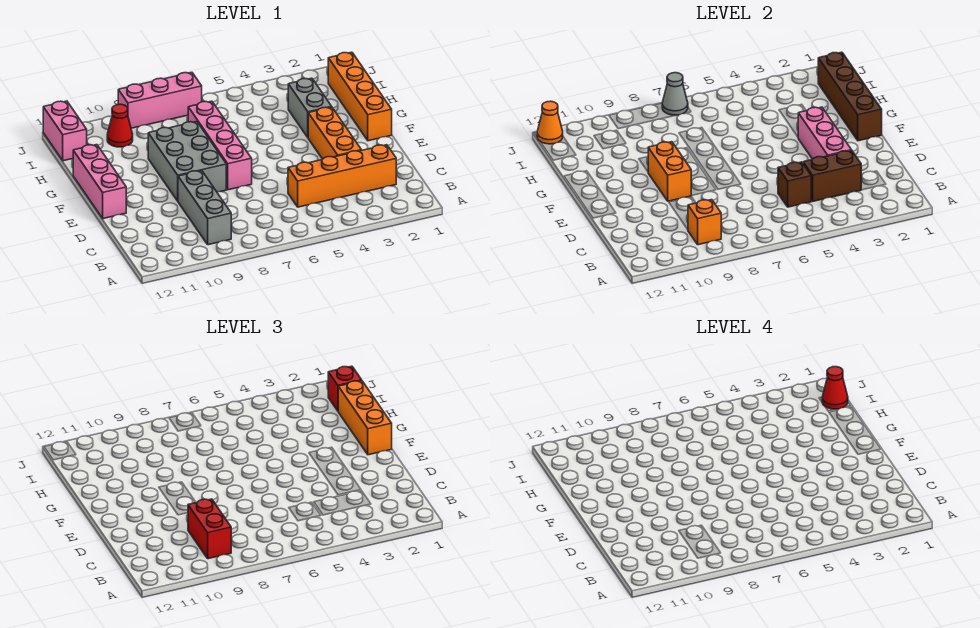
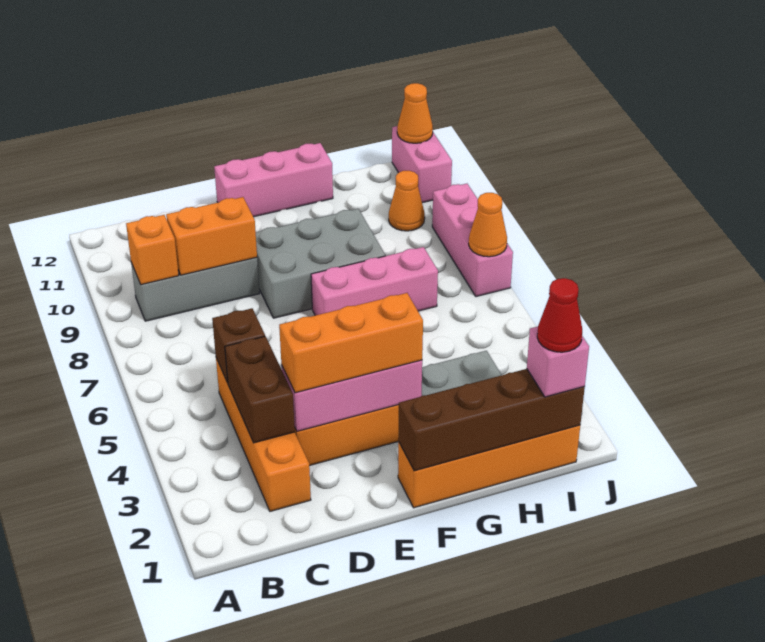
red brick B9:C9 level 3 -> none
pink brick E7:H7 level 1 -> pink brick F7:H7 level 1
orange brick E9:F9 level 2 -> orange brick C9:D9 level 2
orange brick F1:H1 level 3 -> orange brick D3:F3 level 3
red brick I1 level 3 -> pink brick I1 level 3
red cone I10 level 1 -> orange cone I10 level 1
pink brick I12:J12 level 1 -> pink brick J11:J12 level 1
grey cone J7 level 2 -> orange cone J7 level 2

